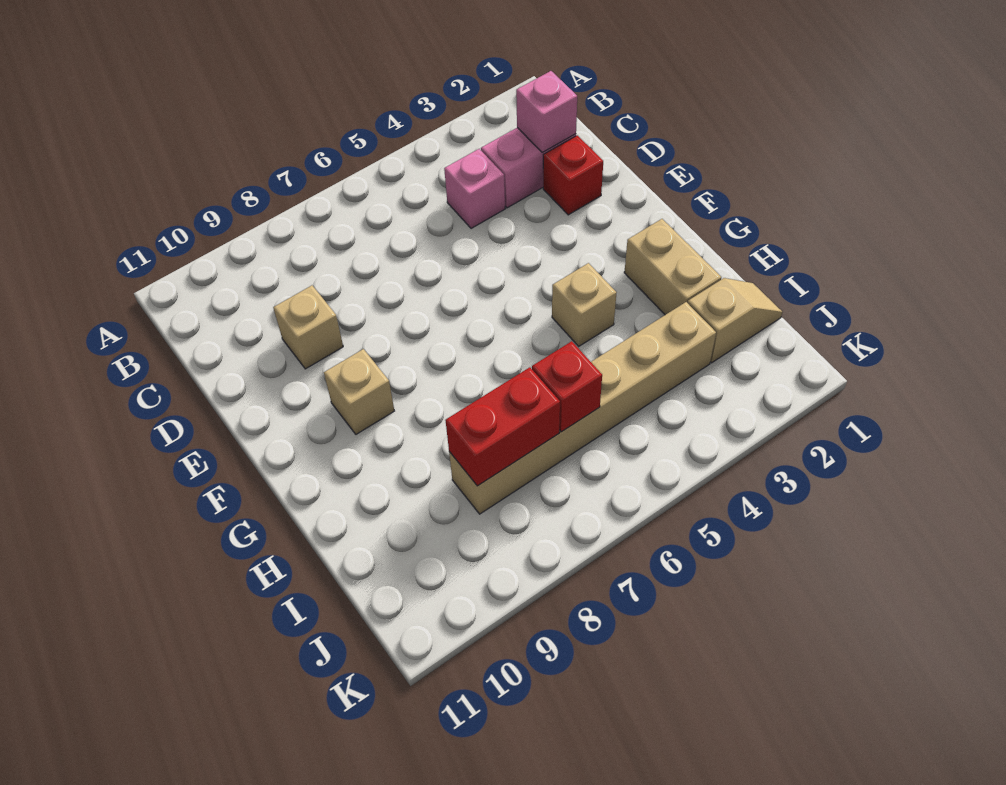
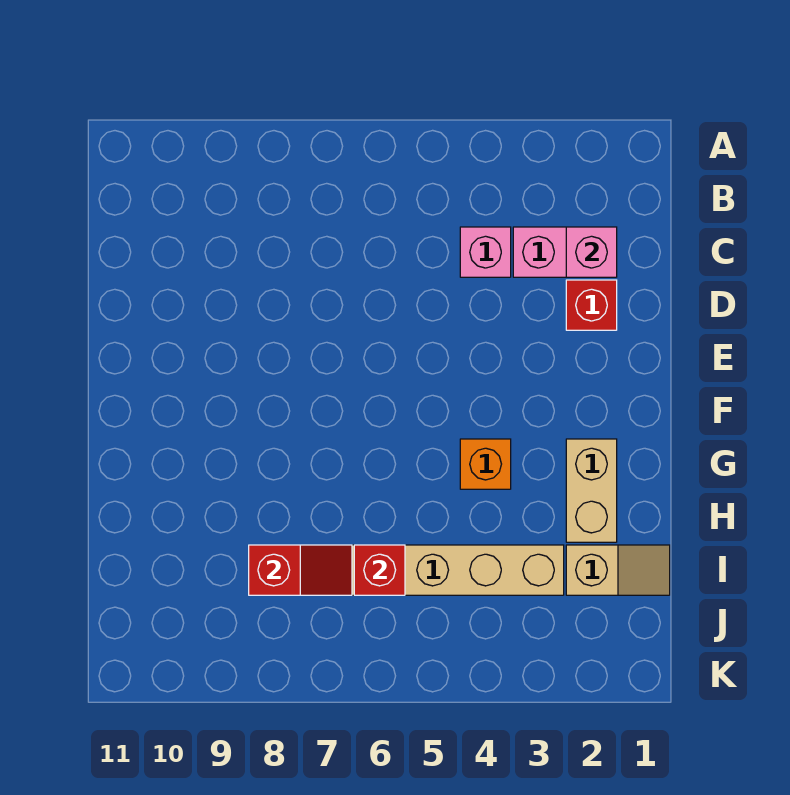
tan brick D9 level 1 -> none
tan brick F9 level 1 -> none
tan brick G4 level 1 -> orange brick G4 level 1
red brick I7:I8 level 2 -> red slope I7:I8 level 2 top 8

